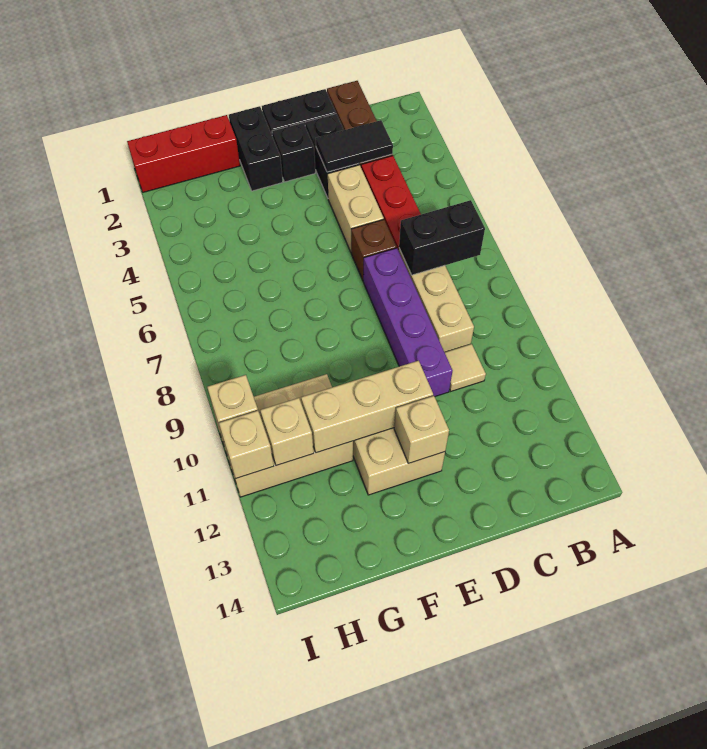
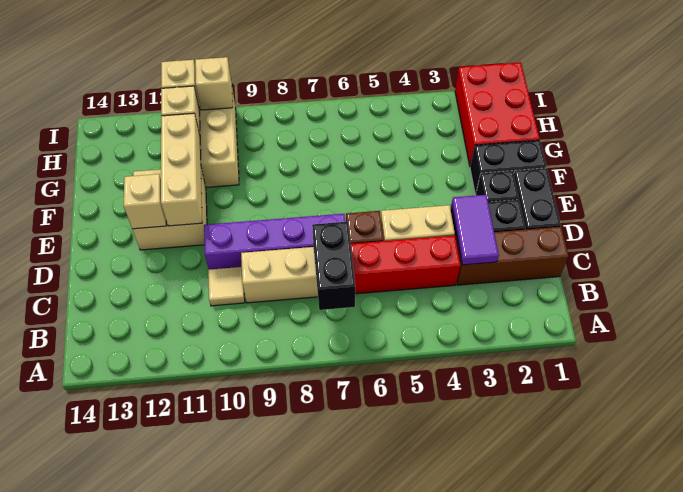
black tile C3:D3 level 2 -> purple tile C3:D3 level 2
red brick G1:I1 level 1 -> red brick G1:I2 level 1

